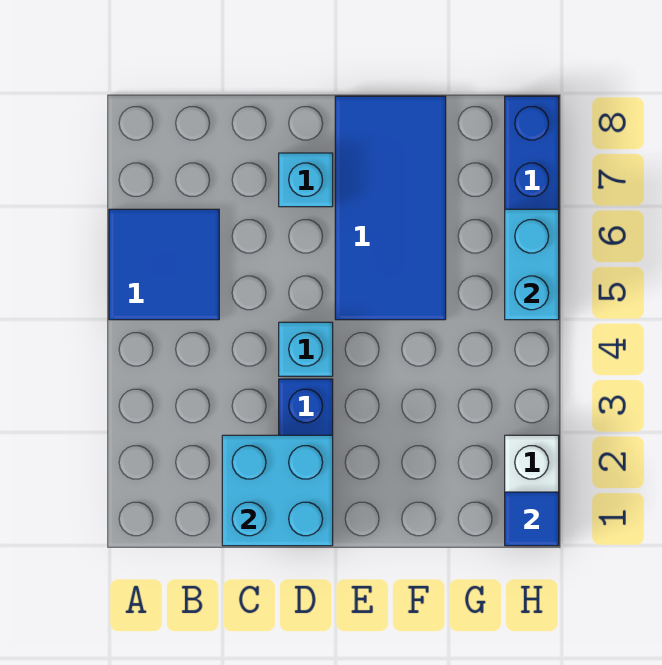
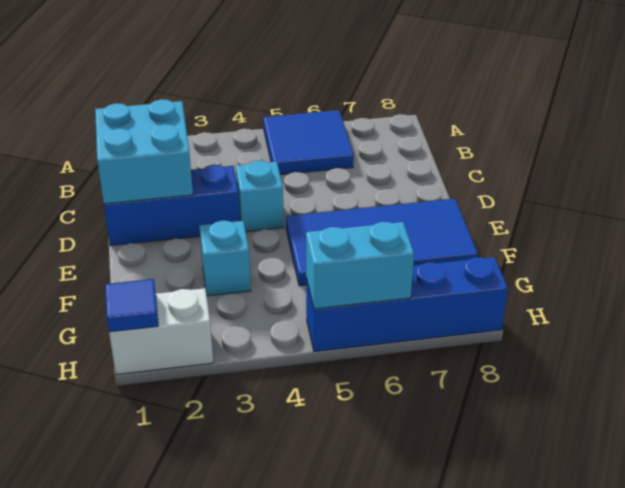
cyan brick D7 level 1 -> cyan brick F3 level 1

